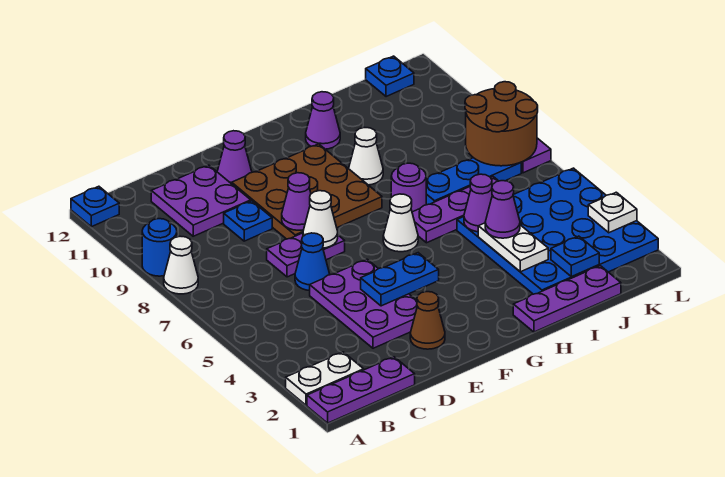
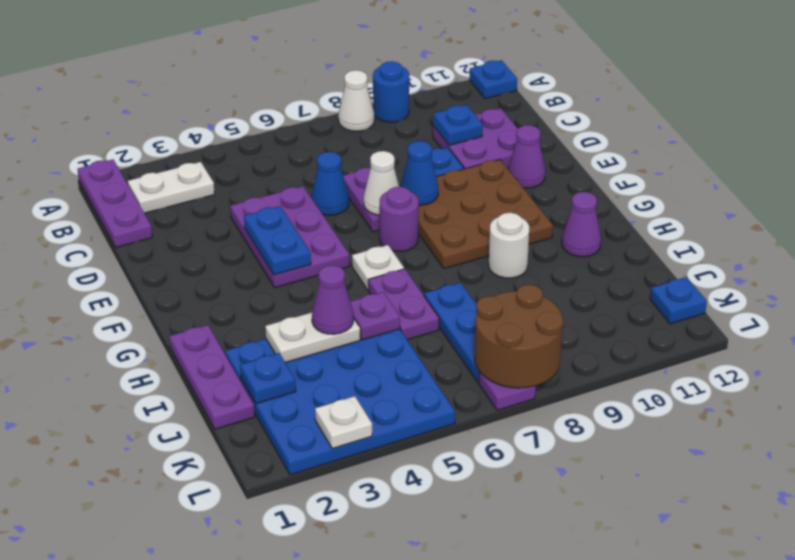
white plate A2:B2 level 1 -> white plate B2:B3 level 1
none -> blue plate C10 level 2
purple plate D3:E5 level 1 -> purple plate D4:F5 level 1
brown cone E2 level 1 -> none
purple cone E8 level 2 -> blue cone E8 level 2
white cone G6 level 1 -> white plate G6 level 1
purple plate H6:J6 level 1 -> purple plate H6:I6 level 1
purple round brick H7 level 1 -> purple round brick F7 level 1
white cone H9 level 1 -> white round brick H9 level 1
purple cone I5 level 2 -> purple plate I5 level 2

